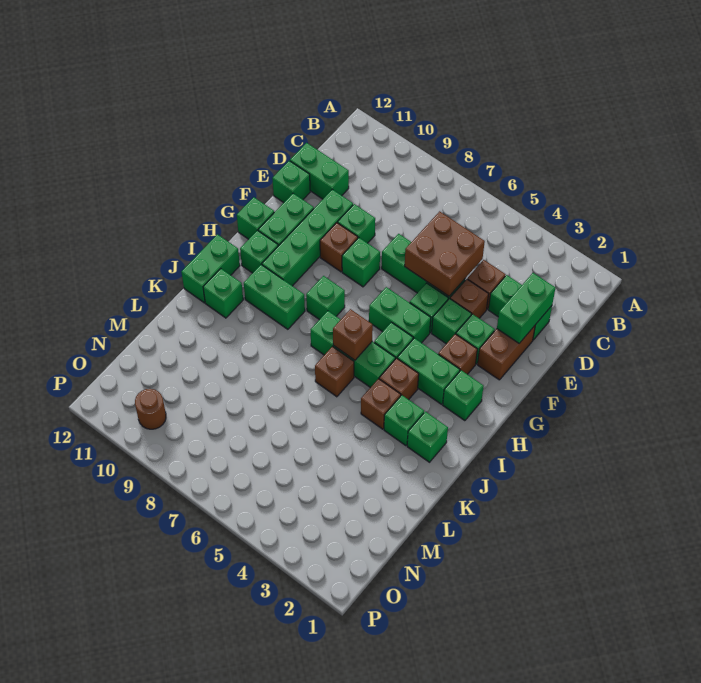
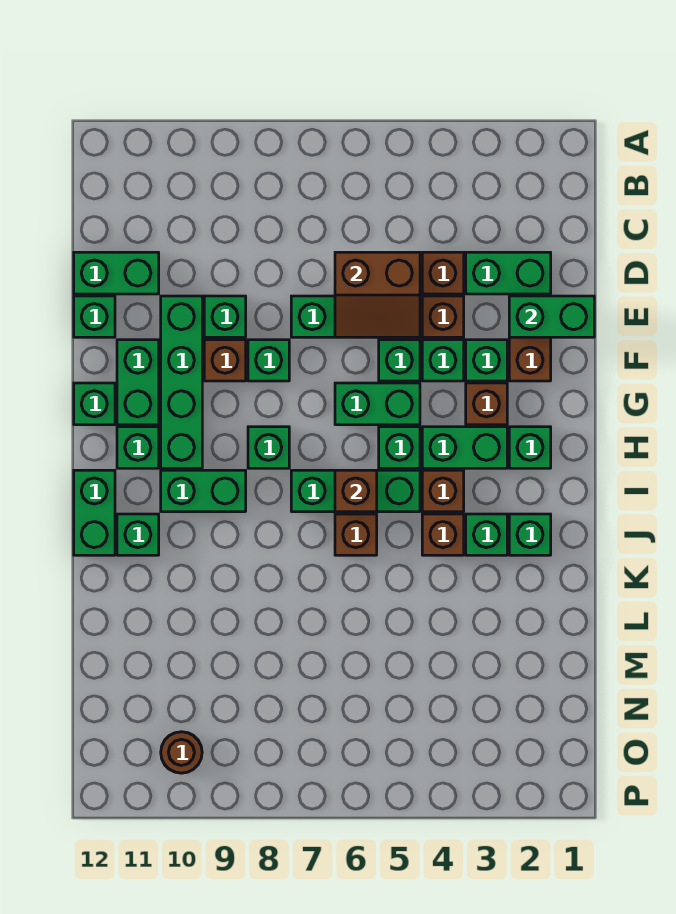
green brick D2:E2 level 2 -> green brick E1:E2 level 2
brown brick D5:E6 level 2 -> brown slope D5:E6 level 2 top D

